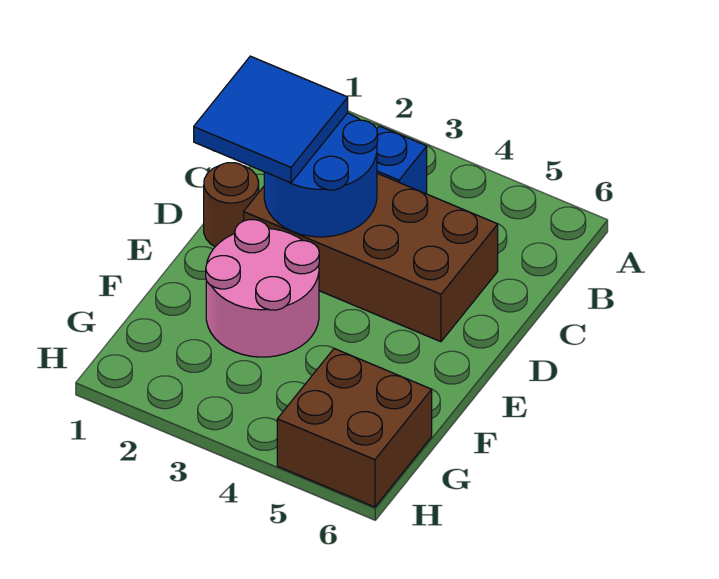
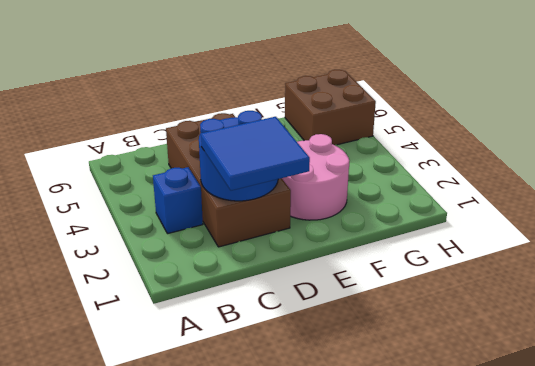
brown round brick D1 level 1 -> none

